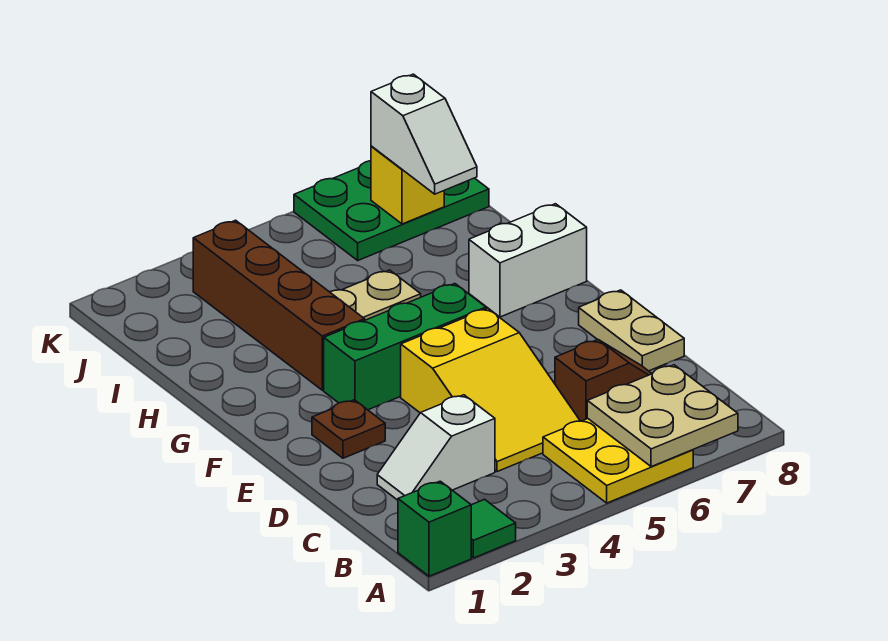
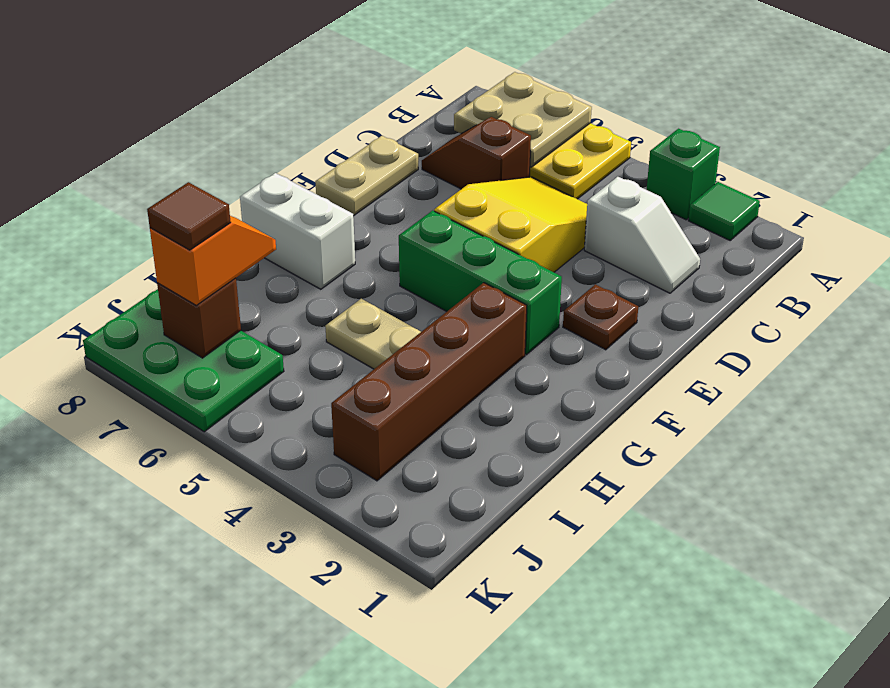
green brick A1 level 1 -> green brick A3 level 1
white slope I7:J7 level 3 top J -> orange slope I7:J7 level 3 top J
yellow brick J7 level 2 -> brown brick J7 level 2
none -> brown tile J7 level 4

